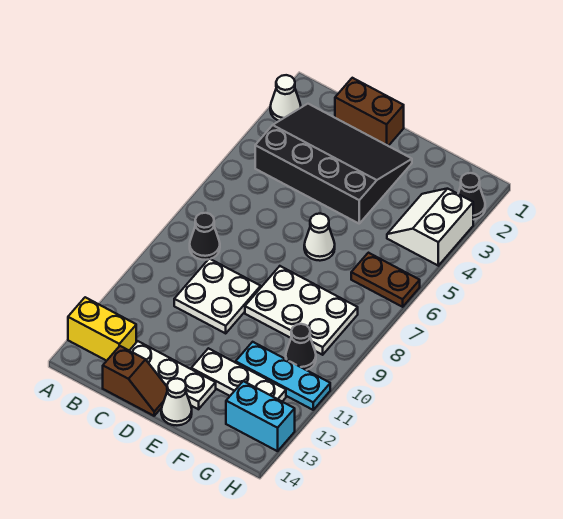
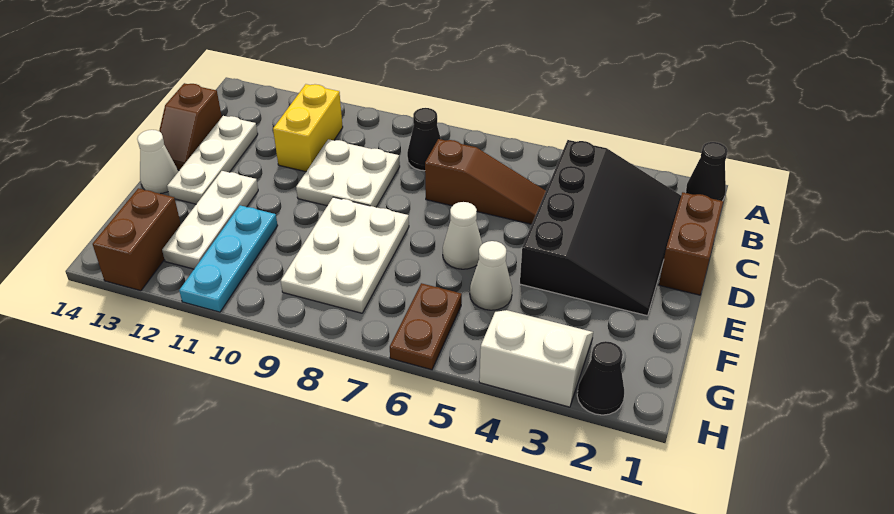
white cone A2 level 1 -> white cone F5 level 1
yellow brick A13:B13 level 1 -> yellow brick B11:C11 level 1
none -> brown slope C5:C7 level 1 top 7
black cone G10 level 1 -> black cone A1 level 1
cyan brick G13:H13 level 1 -> brown brick G13:H13 level 1

